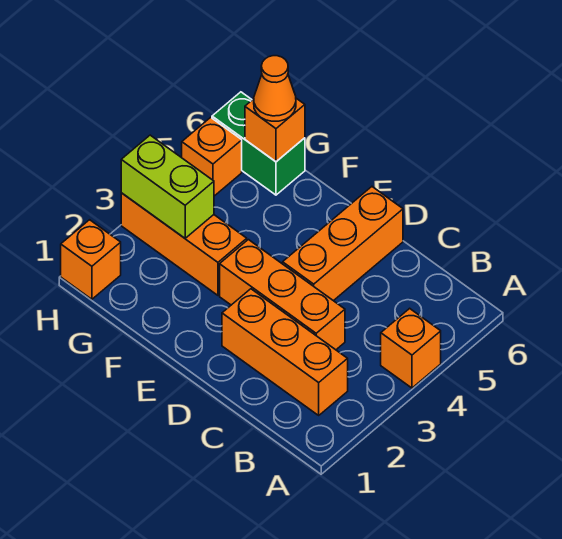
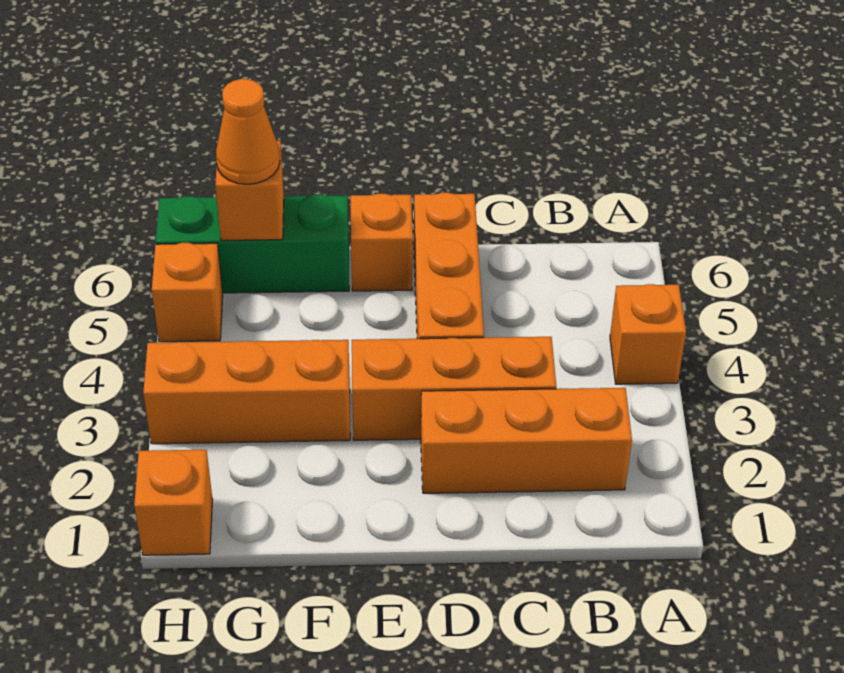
none -> orange brick E6 level 1
lime brick G3:H3 level 2 -> none
green brick G6:H6 level 1 -> green brick F6:H6 level 1

